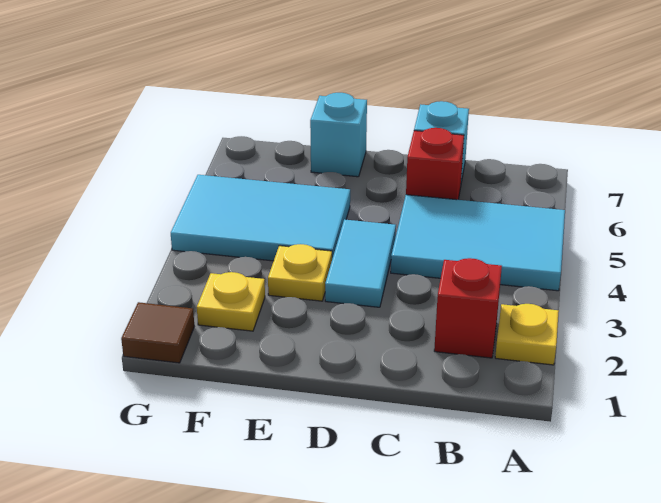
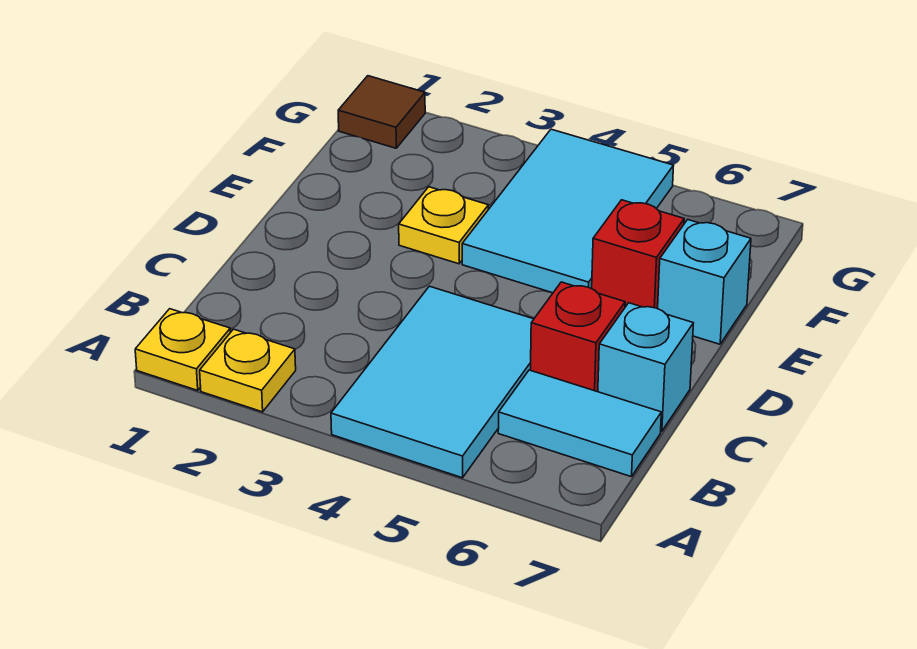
red brick B2 level 1 -> red brick E6 level 1
cyan tile D3:D4 level 1 -> cyan tile B6:B7 level 1
yellow plate F2 level 1 -> yellow plate A1 level 1

